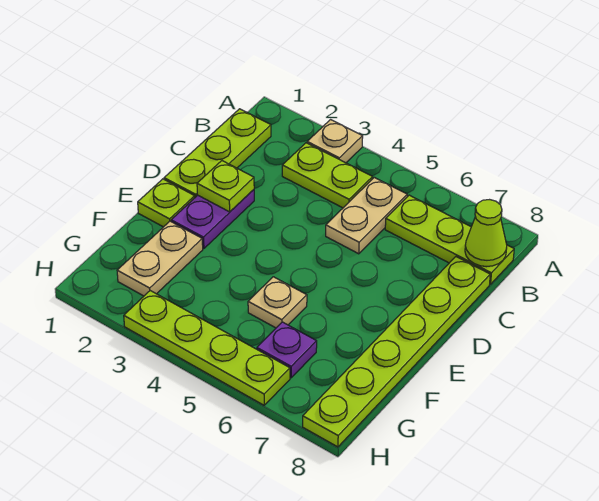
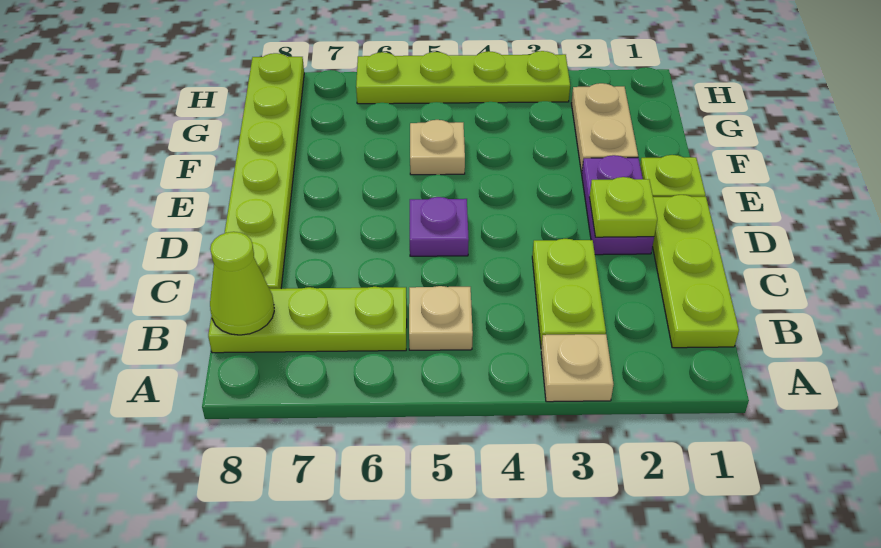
lime plate B3:B4 level 1 -> lime plate B3:C3 level 1
tan plate B5:C5 level 1 -> tan plate B5 level 1
purple plate G6 level 1 -> purple plate D5 level 1

